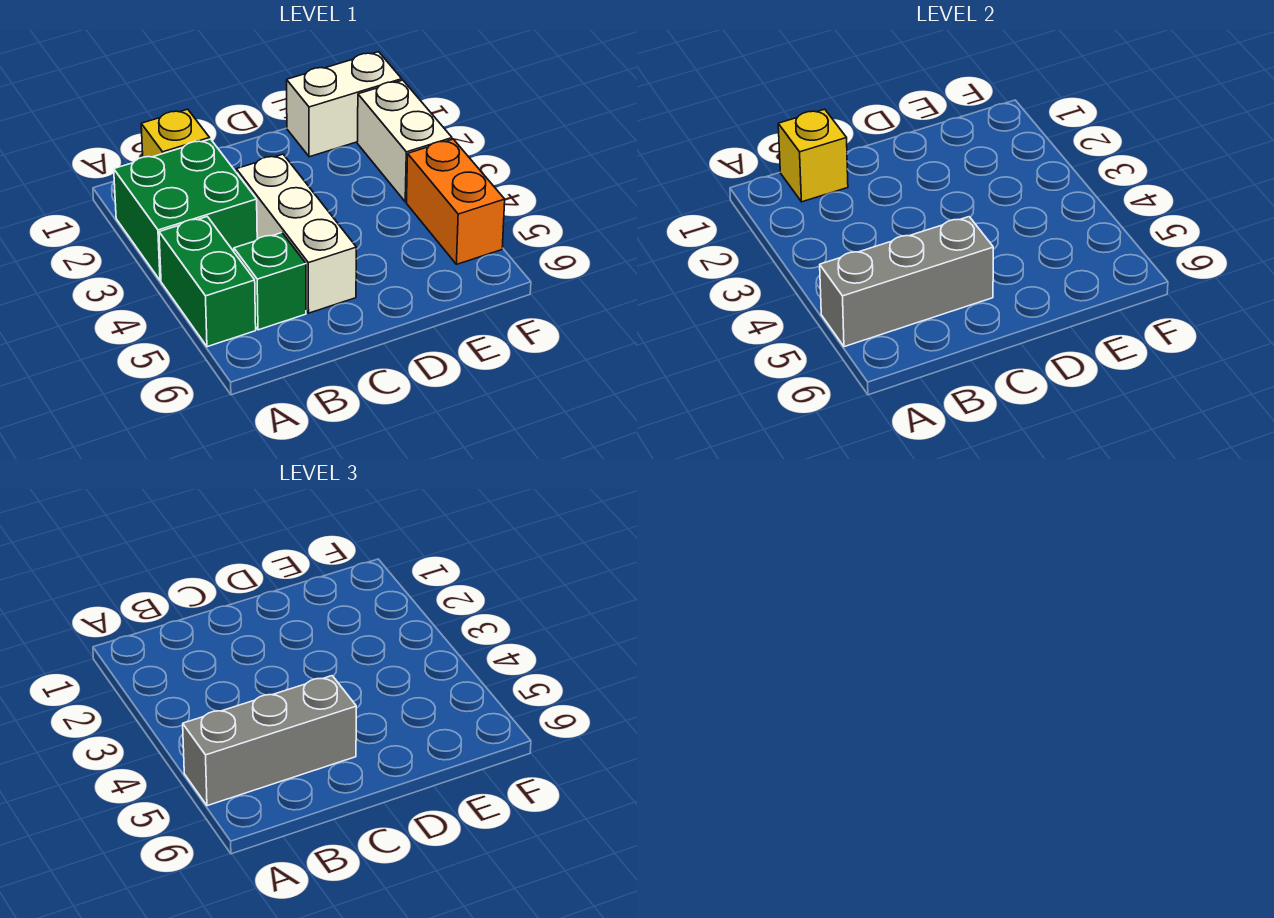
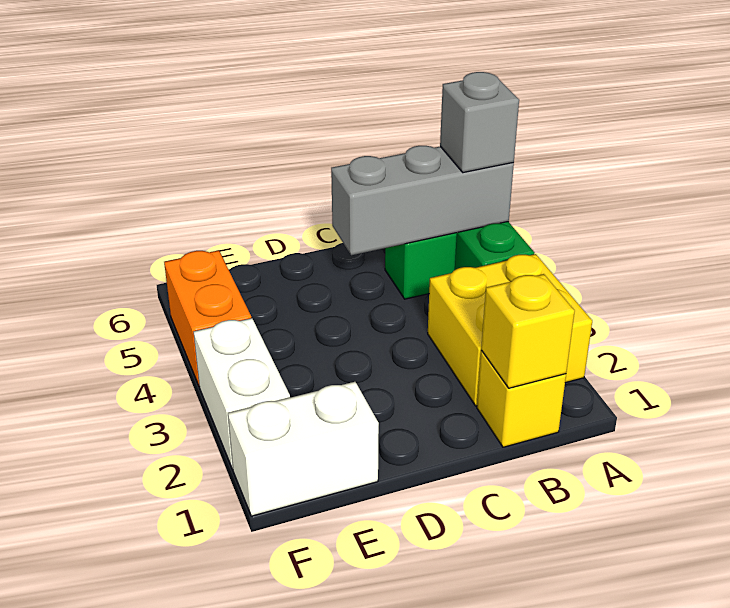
green brick A2:B3 level 1 -> yellow brick A2:B3 level 1
grey brick A5:C5 level 3 -> grey brick A5 level 3
white brick C3:C5 level 1 -> none

